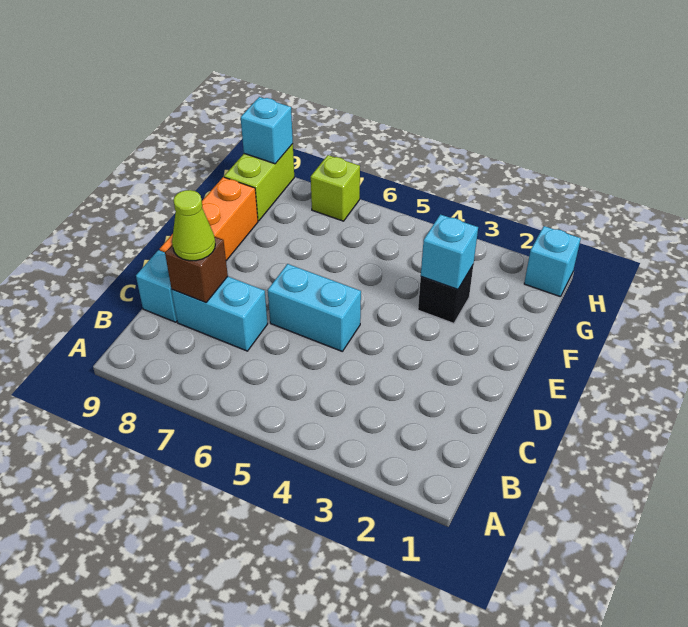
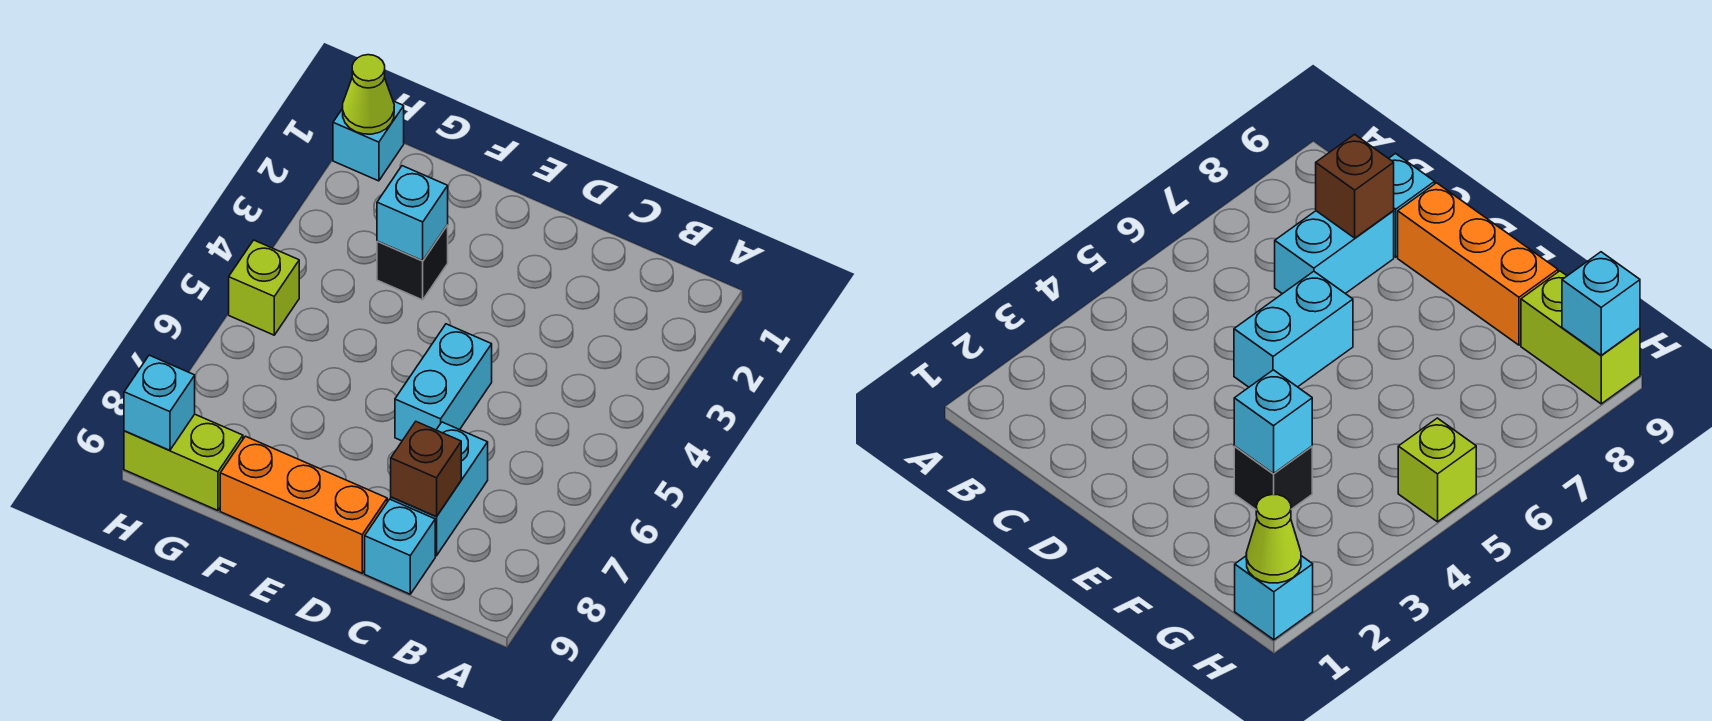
lime cone C8 level 3 -> lime cone H1 level 2
lime brick H7 level 1 -> lime brick H5 level 1

